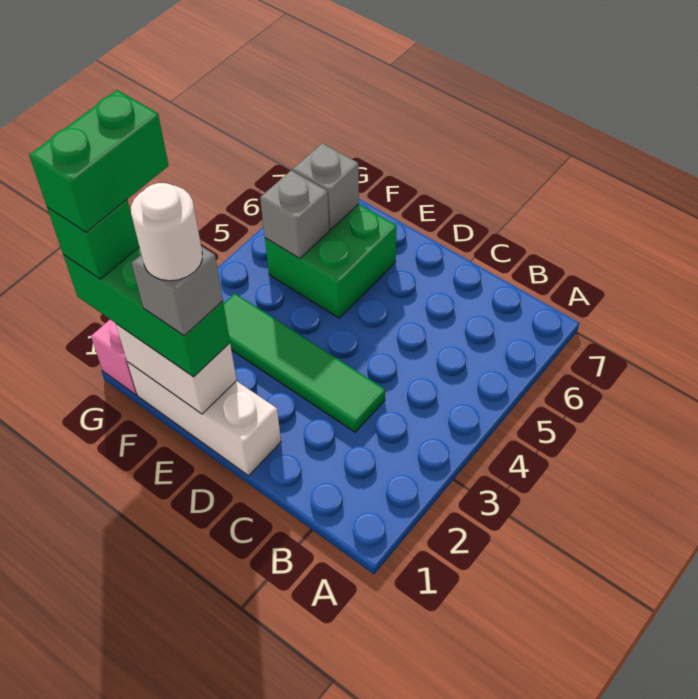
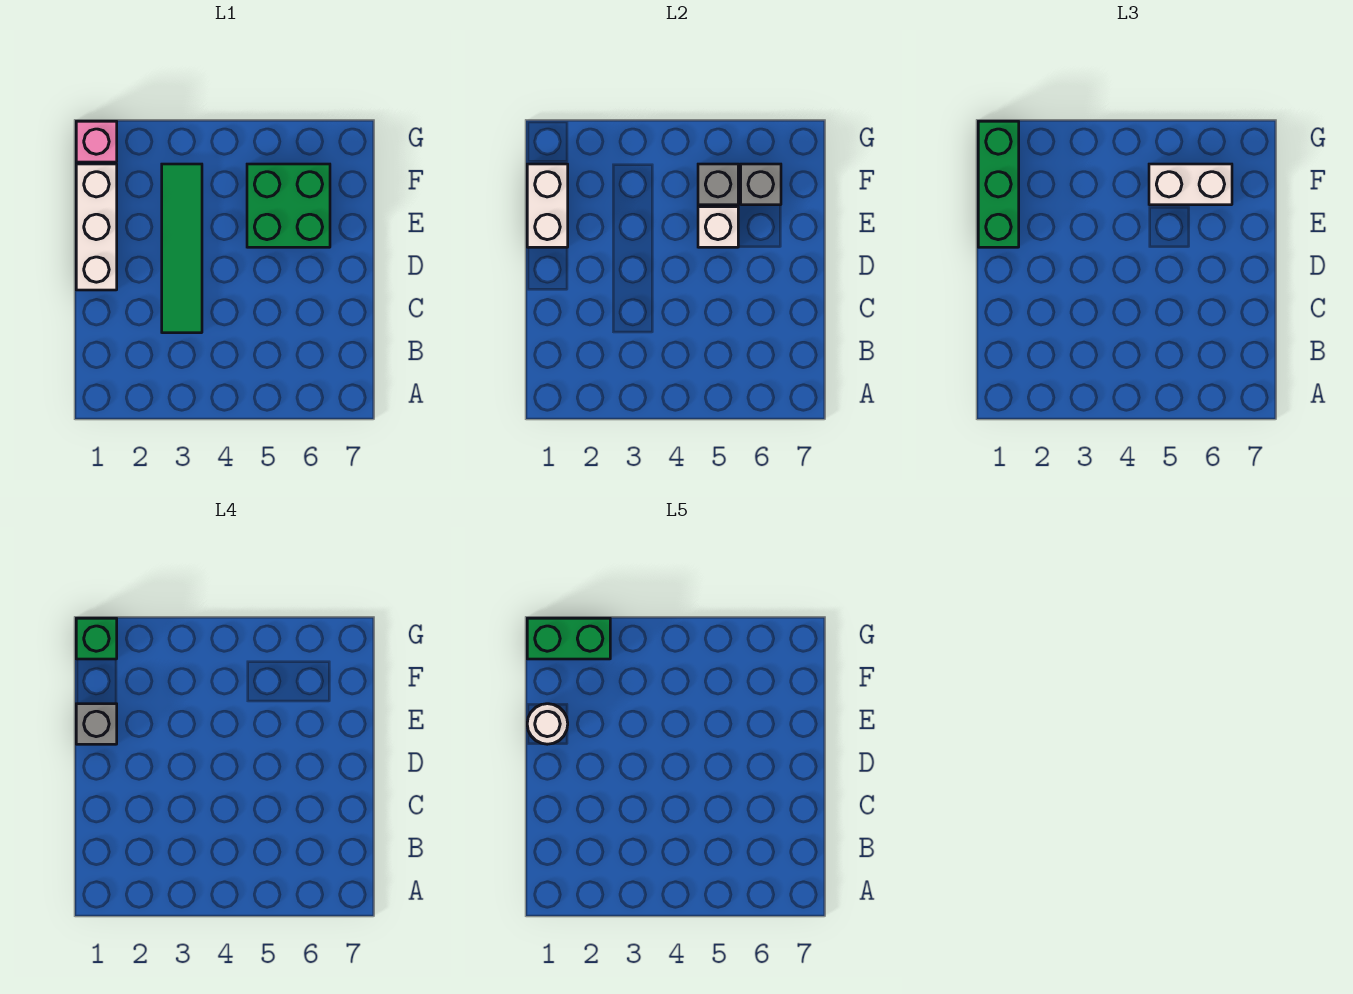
none -> white brick E5 level 2
none -> white brick F5:F6 level 3

